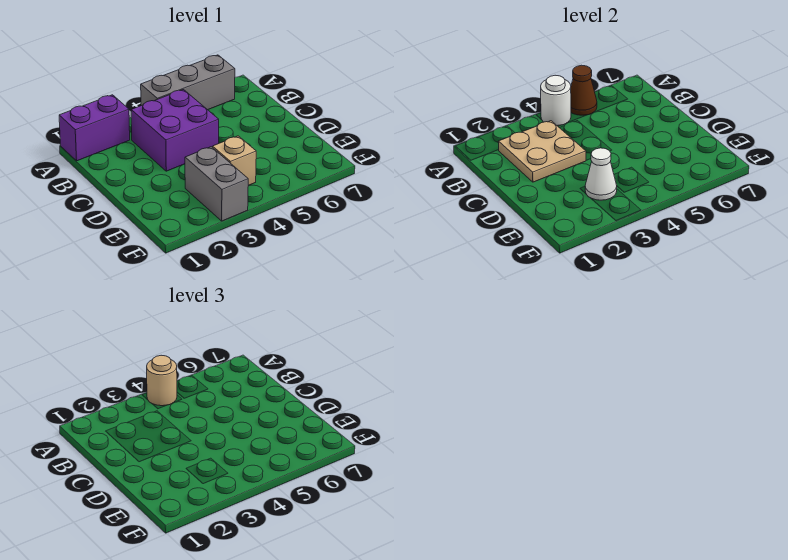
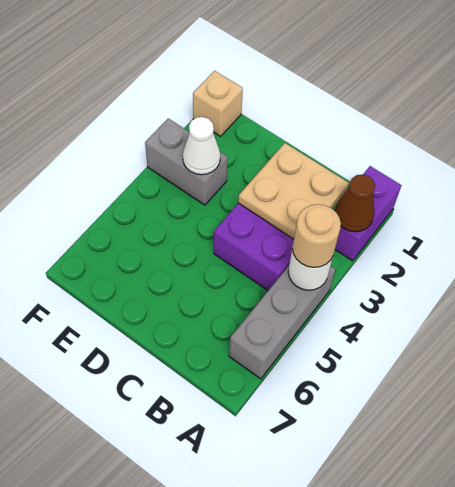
brown cone A5 level 2 -> brown cone A2 level 2
tan brick E4 level 1 -> tan brick F1 level 1

